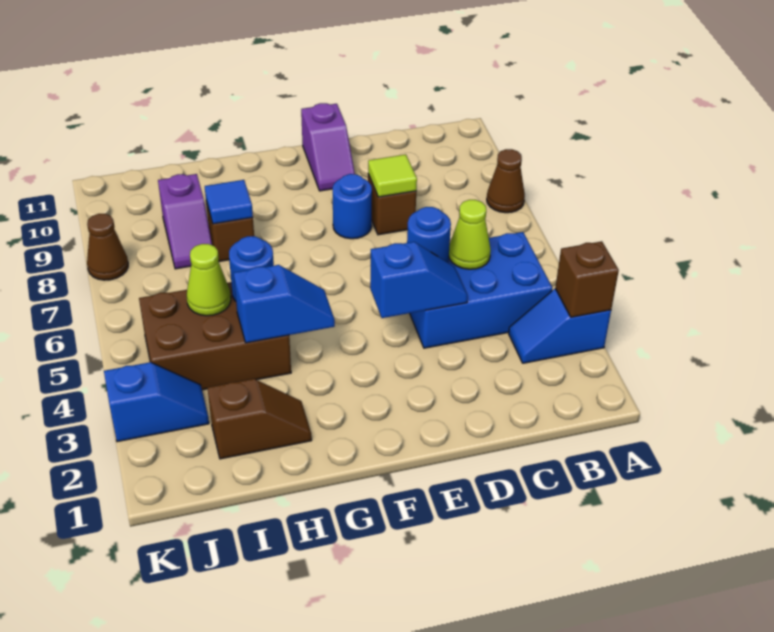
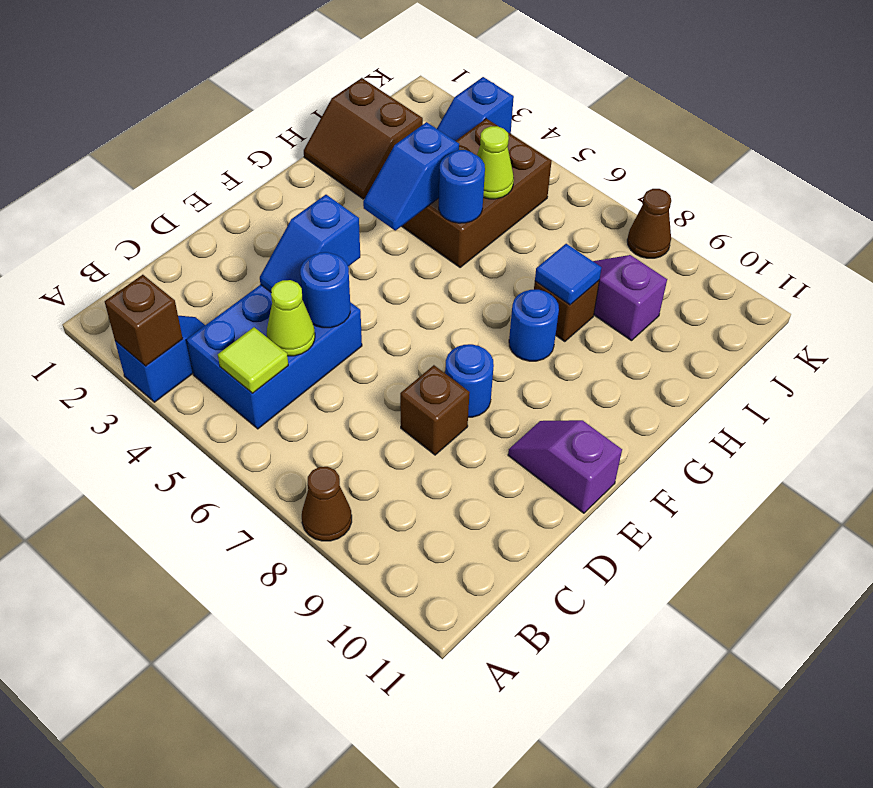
lime tile D8 level 2 -> lime tile B5 level 2
none -> blue round brick G8 level 1
brown slope H2:I2 level 1 top I -> brown slope H1:I2 level 1 top I

